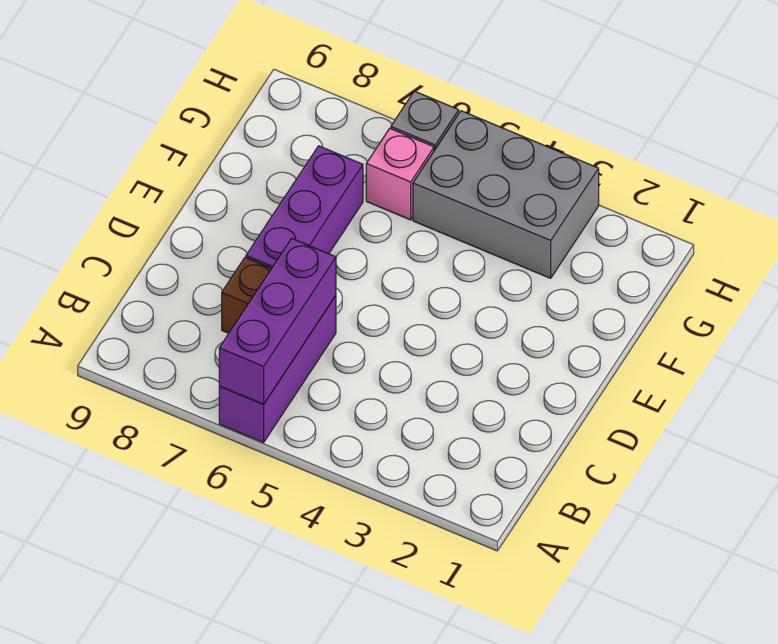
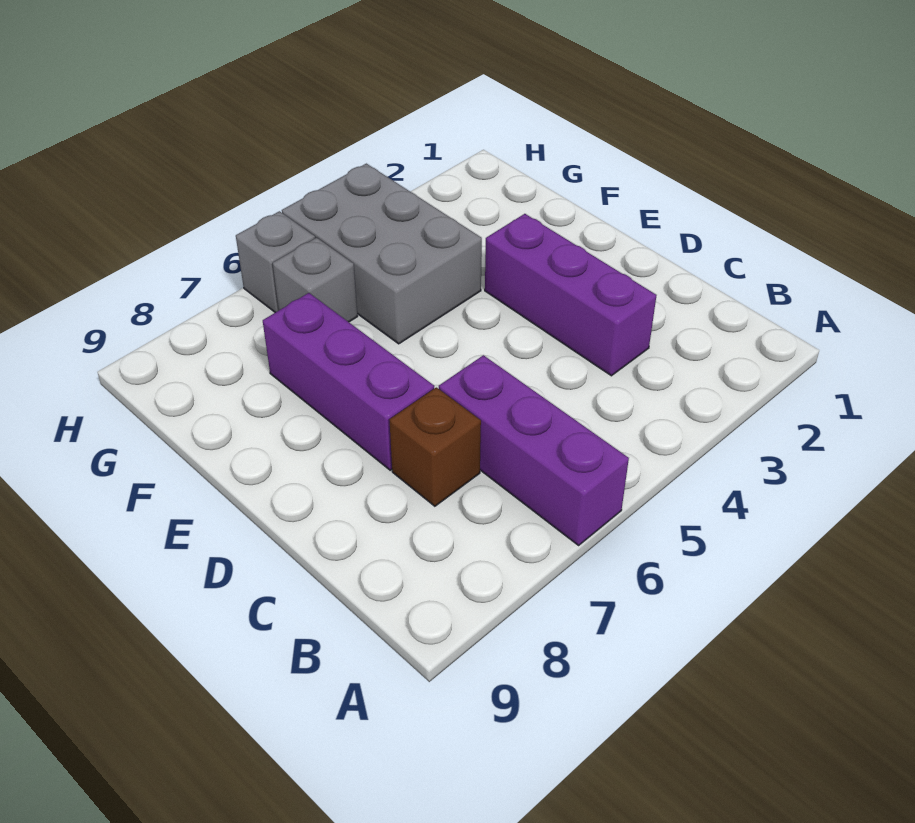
purple brick A6:C6 level 2 -> purple brick C3:E3 level 1
grey brick G3:H5 level 1 -> grey brick F4:H5 level 1
pink brick G6 level 1 -> grey brick G6 level 1

